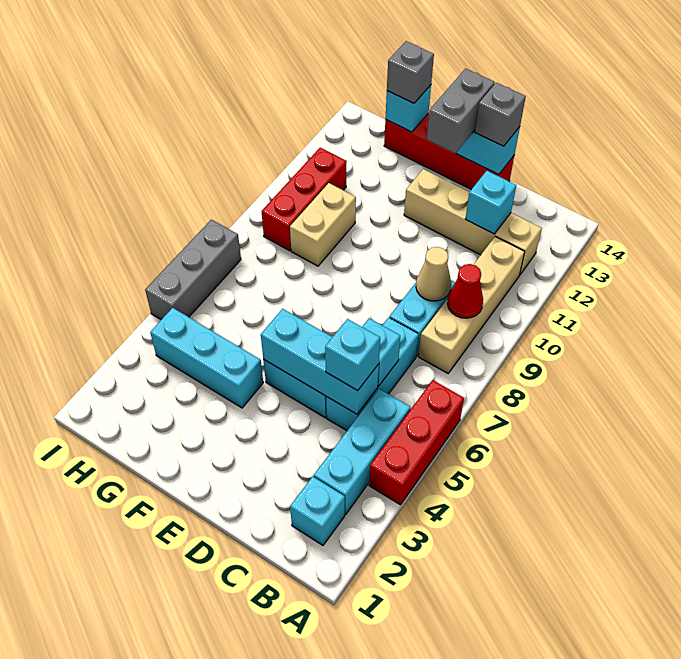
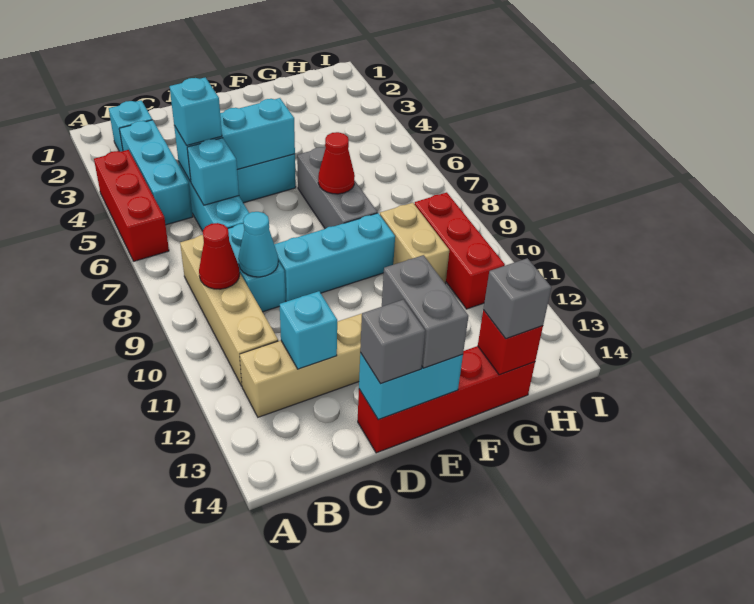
tan cone C9 level 2 -> cyan cone C9 level 2
cyan brick F4:H4 level 1 -> cyan brick D9:F9 level 1
none -> red cone F7 level 2
cyan brick G14 level 2 -> red brick G14 level 2
grey brick I5:I7 level 1 -> grey brick F6:F8 level 1

